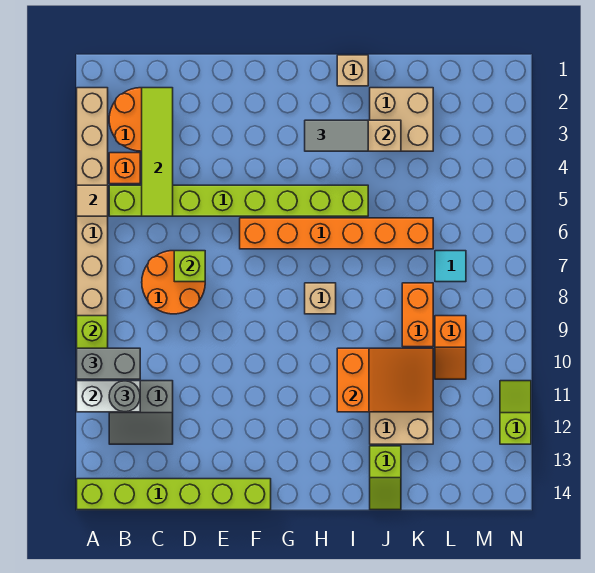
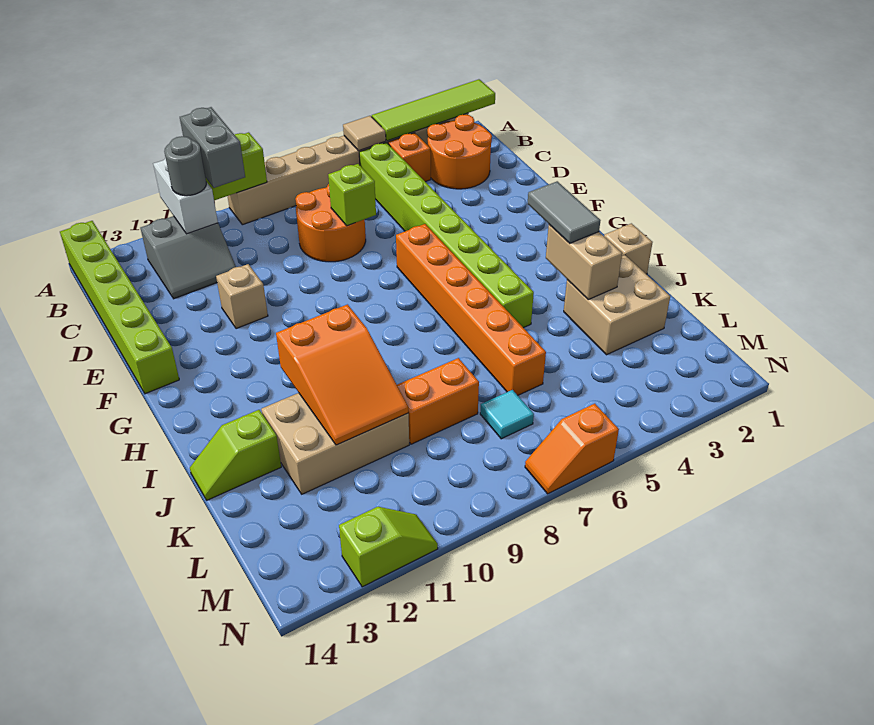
grey slope B11:C12 level 1 top 11 -> grey slope B11:C12 level 1 top B
lime tile C2:C5 level 2 -> lime tile A1:A4 level 2
tan brick H8 level 1 -> tan brick E11 level 1
orange slope L9:L10 level 1 top 9 -> orange slope N6:N7 level 1 top 6

